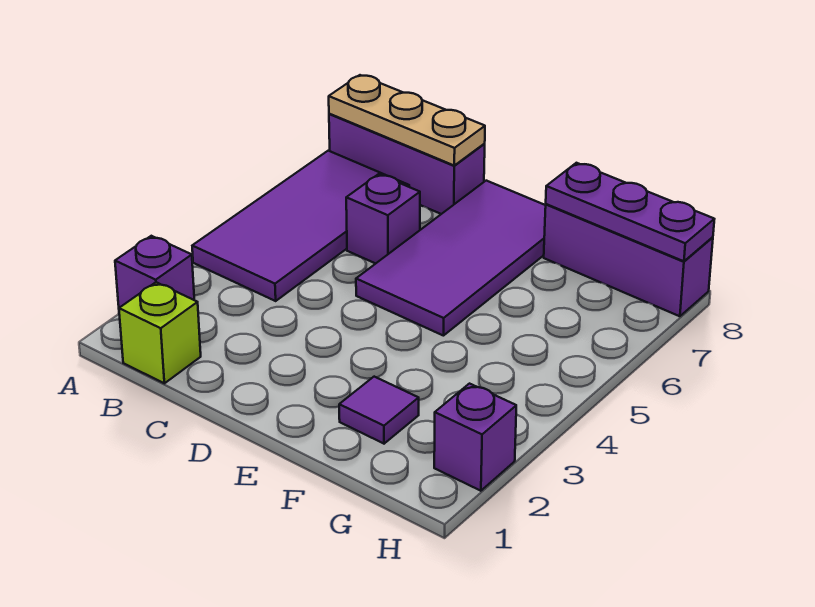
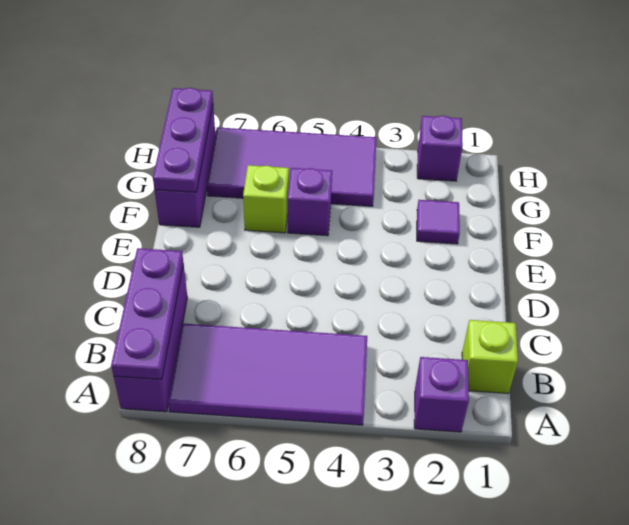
tan plate A8:C8 level 2 -> purple plate A8:C8 level 2
purple brick C6 level 1 -> purple brick F5 level 1
purple tile D5:E8 level 1 -> purple tile G4:H7 level 1
none -> lime brick F6 level 1

